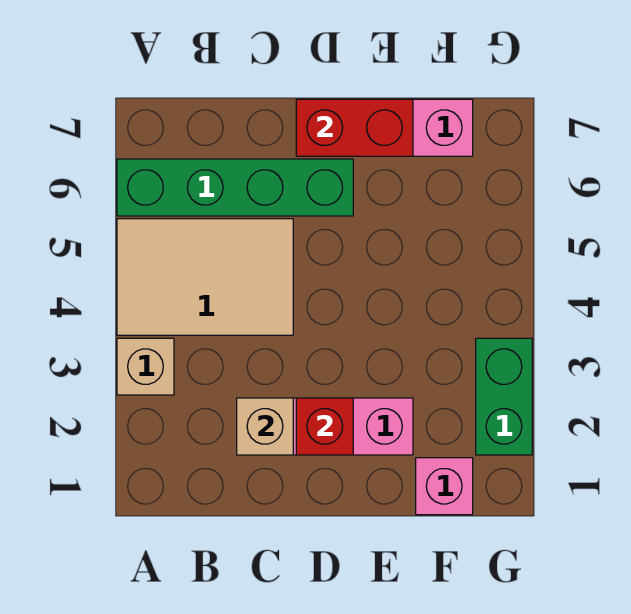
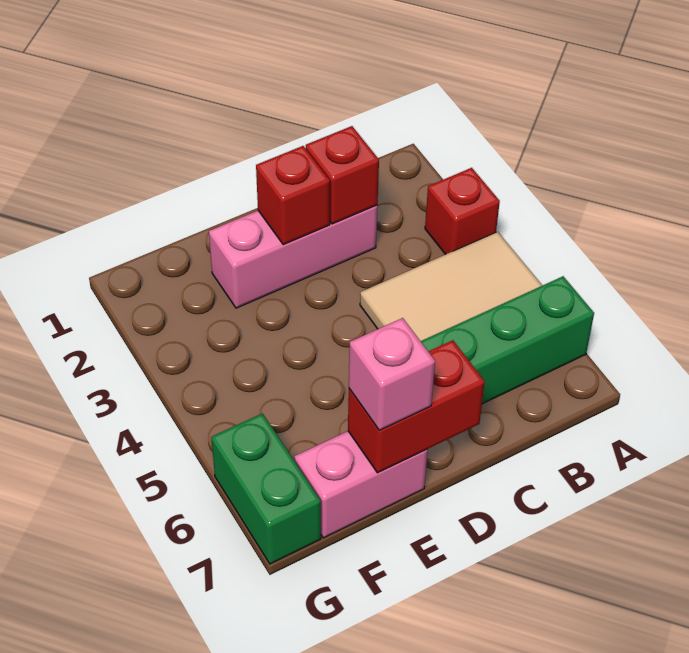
tan brick A3 level 1 -> red brick A3 level 1
tan brick C2 level 2 -> red brick C2 level 2
pink brick F1 level 1 -> pink brick E7 level 3
green brick G2:G3 level 1 -> green brick G6:G7 level 1

